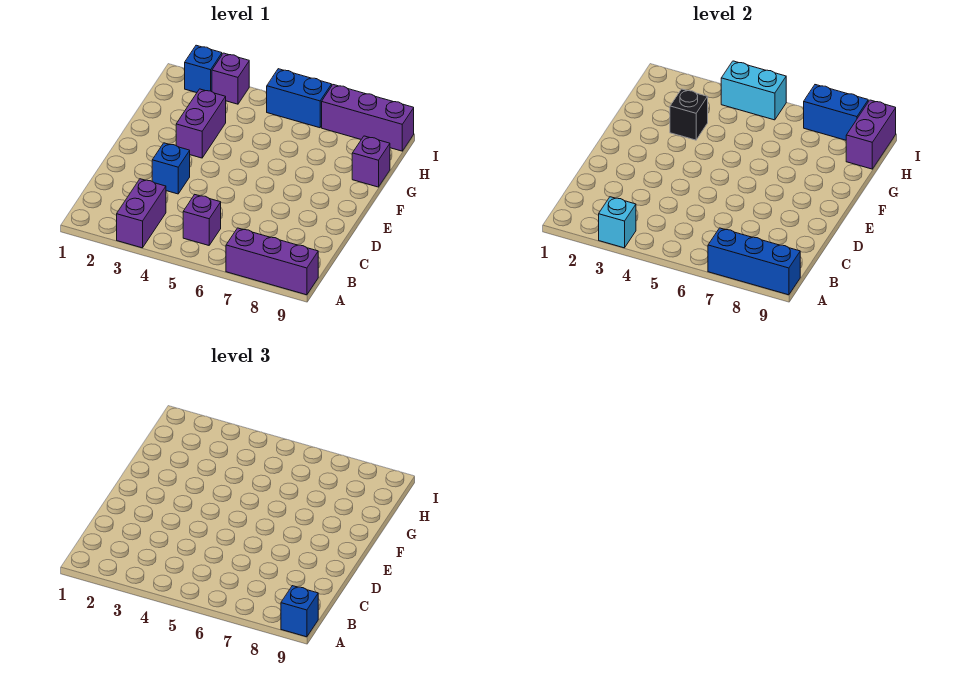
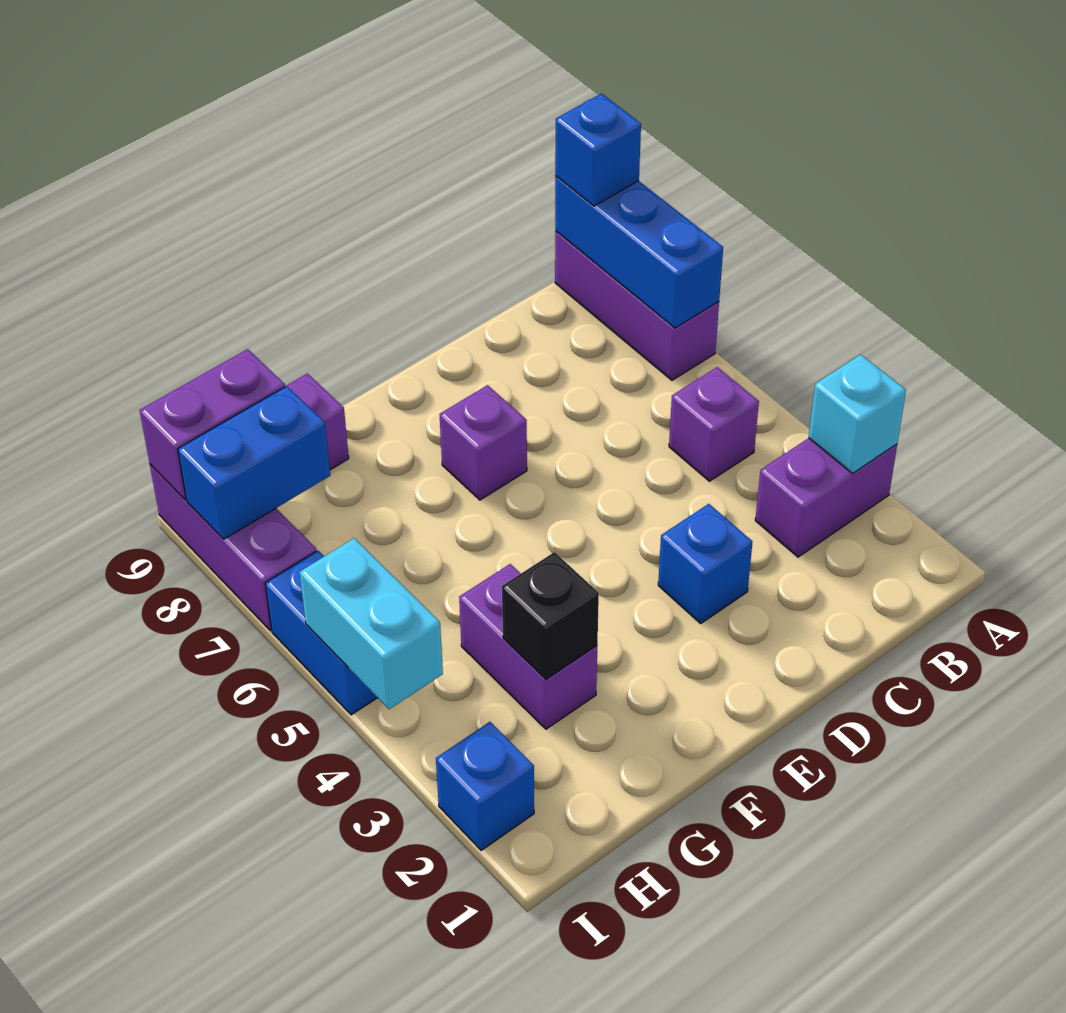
purple brick F3:G3 level 1 -> purple brick G3:G4 level 1
purple brick I3 level 1 -> purple brick E7 level 1
blue brick I7:I8 level 2 -> blue brick H8:I8 level 2

